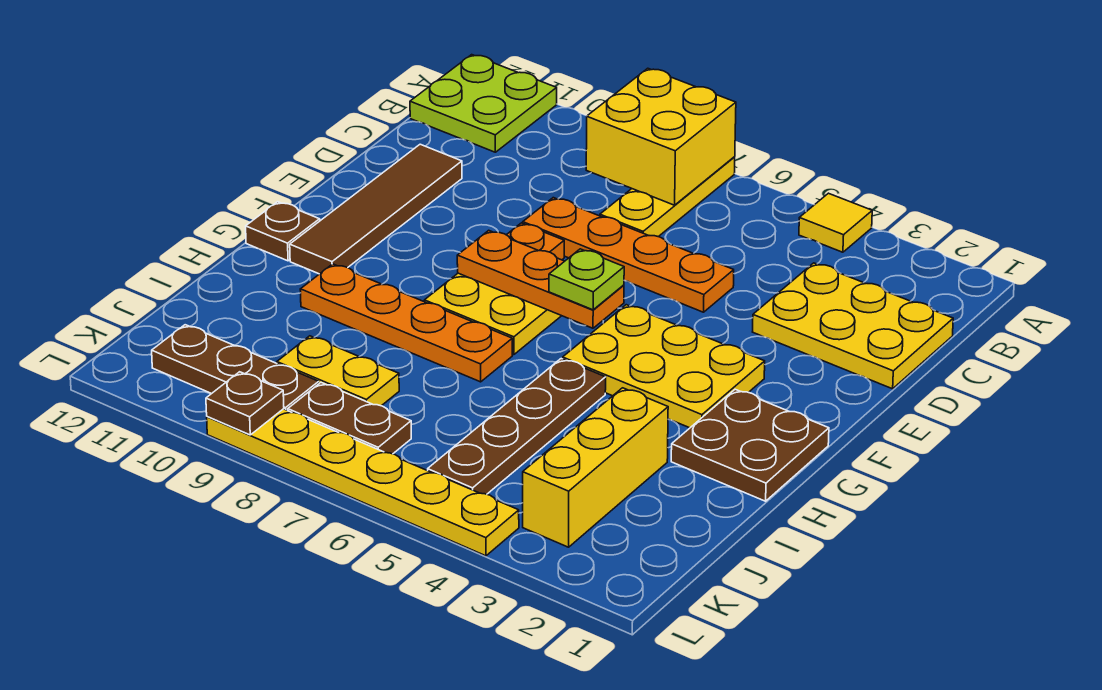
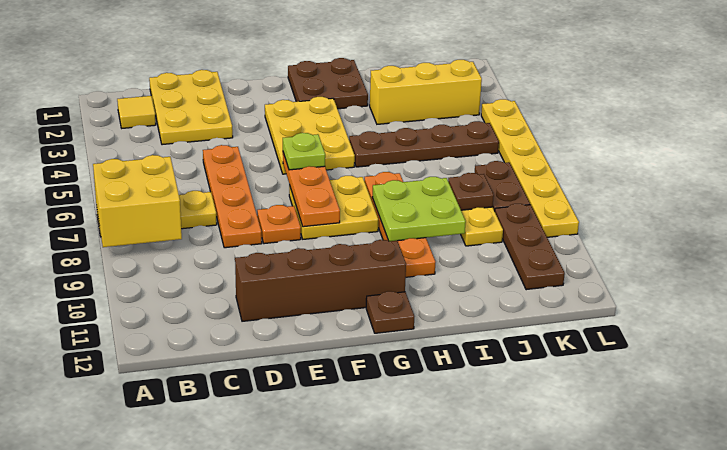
yellow tile A4 level 1 -> yellow tile B2 level 1
lime plate A11:B12 level 1 -> lime plate H8:I9 level 2
brown tile D11:G11 level 1 -> brown brick D11:G11 level 1
brown plate L9 level 2 -> brown plate J8 level 2

